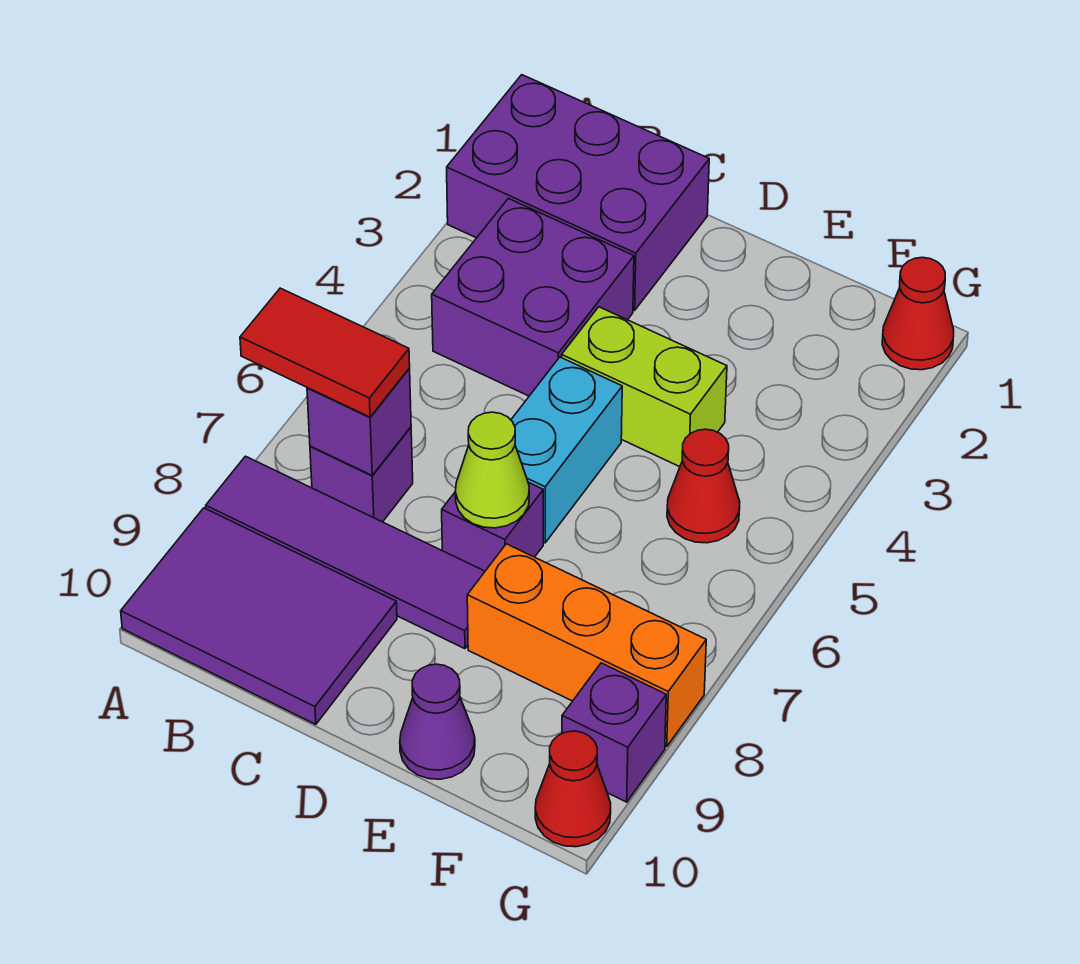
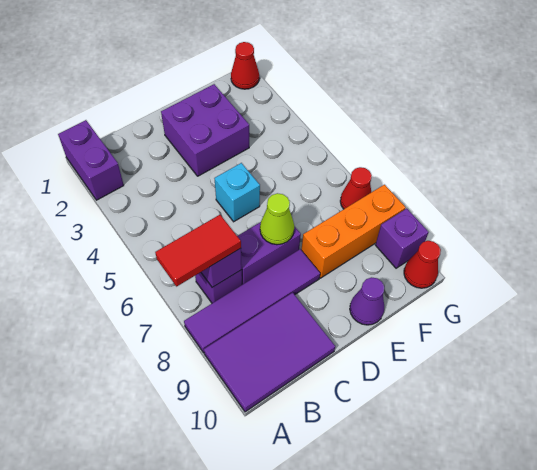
purple brick A1:C2 level 1 -> purple brick A1:A2 level 1
purple brick B3:C4 level 1 -> purple brick D2:E3 level 1
lime brick D4:E4 level 1 -> none
cyan brick D5:D6 level 1 -> cyan brick D5 level 1
purple brick D7 level 1 -> purple brick C7:D7 level 1
red cone F5 level 1 -> red cone G7 level 1

